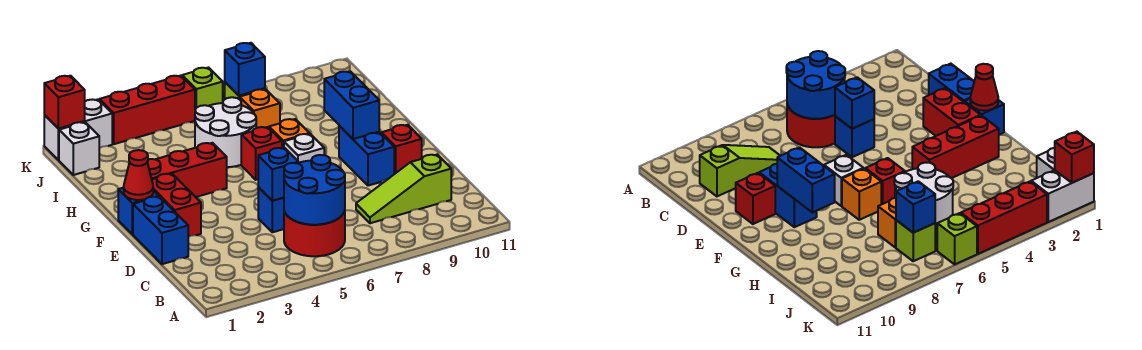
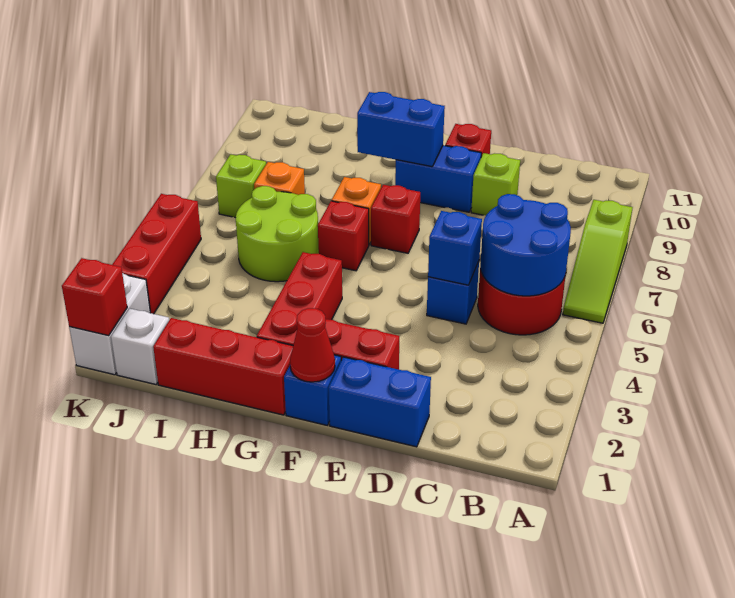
lime slope C8:C10 level 1 top 10 -> lime slope A6:A8 level 1 top 8
white brick F7 level 1 -> red brick F7 level 1
none -> red brick G1:I1 level 1
white round brick H5:I6 level 1 -> lime round brick H5:I6 level 1
blue brick J7 level 2 -> none
lime brick K6 level 1 -> lime brick D9 level 1

